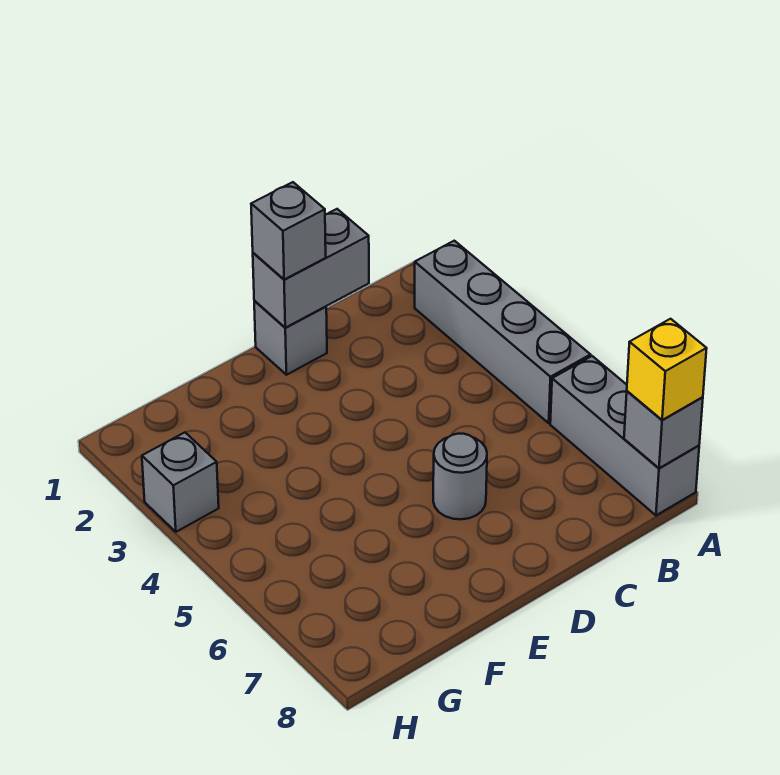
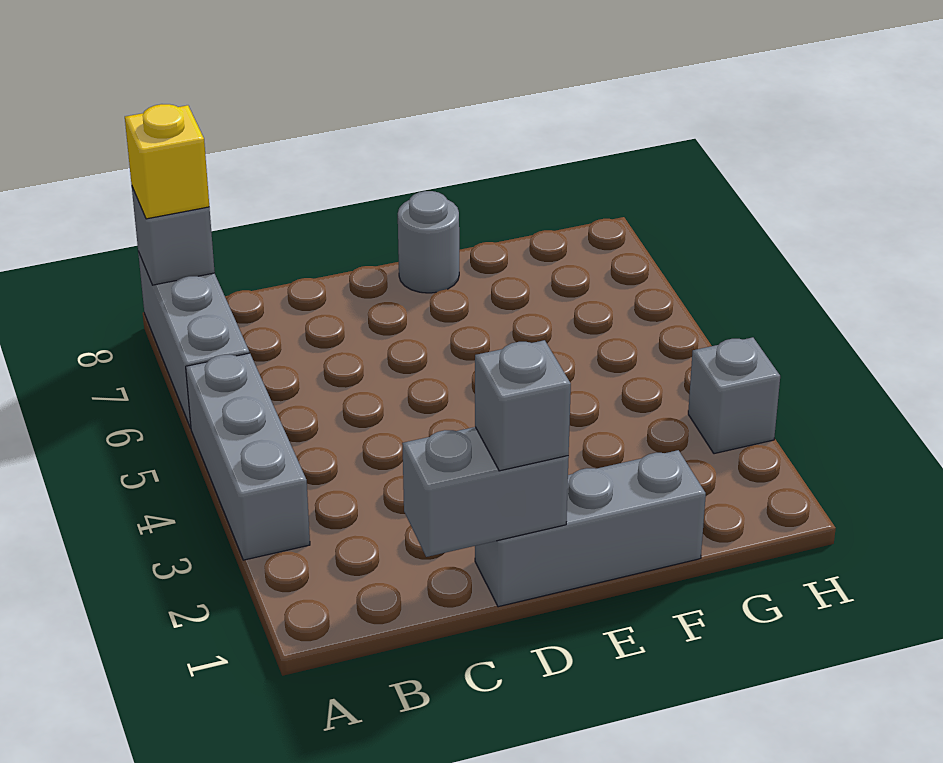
grey brick A2:A5 level 1 -> grey brick A3:A5 level 1
grey brick D1 level 1 -> grey brick D1:F1 level 1
grey round brick D6 level 1 -> grey round brick E8 level 1

